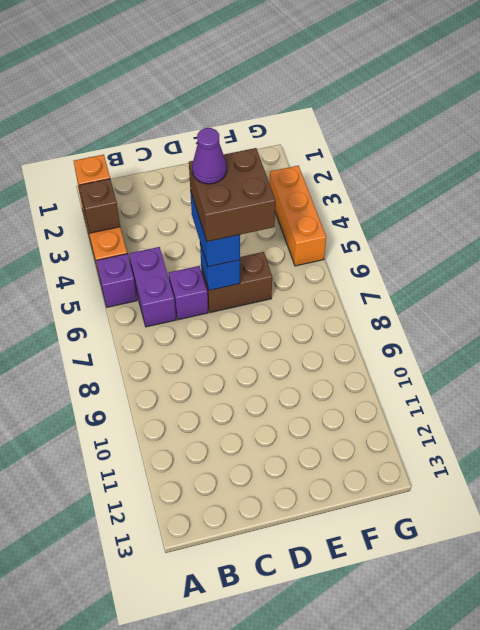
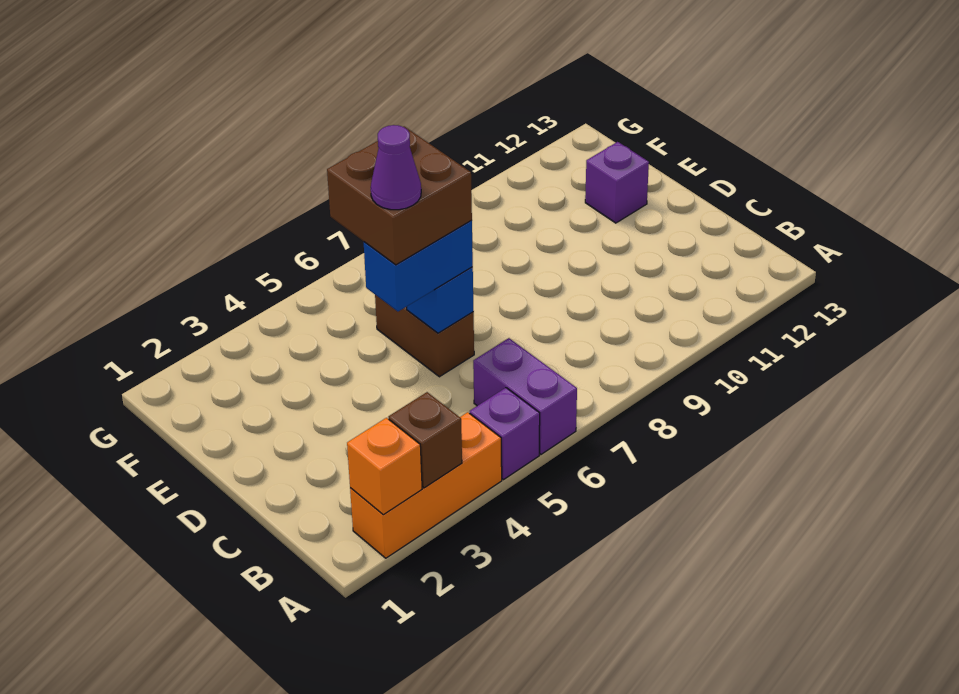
purple brick B5:B6 level 1 -> purple brick A6:B6 level 1
purple brick C6 level 1 -> purple brick E12 level 1
orange brick G3:G5 level 1 -> none

